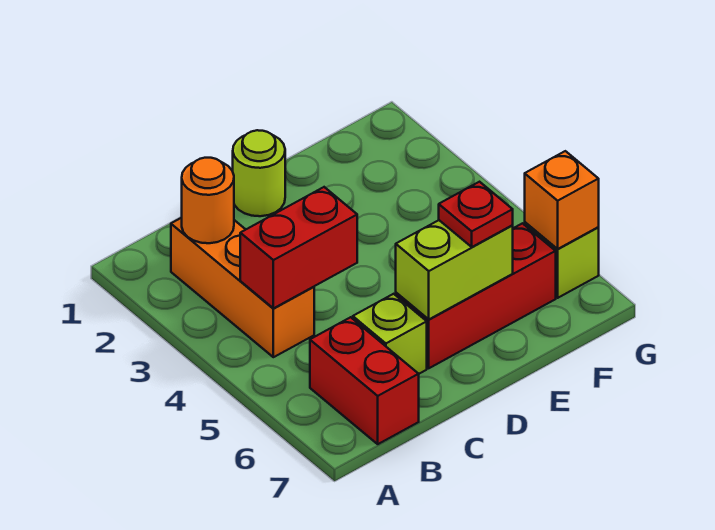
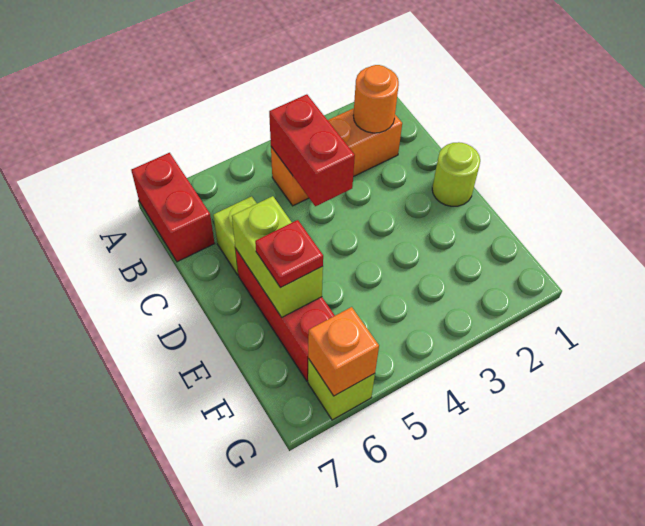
red brick B6:B7 level 1 -> red brick A7:B7 level 1

